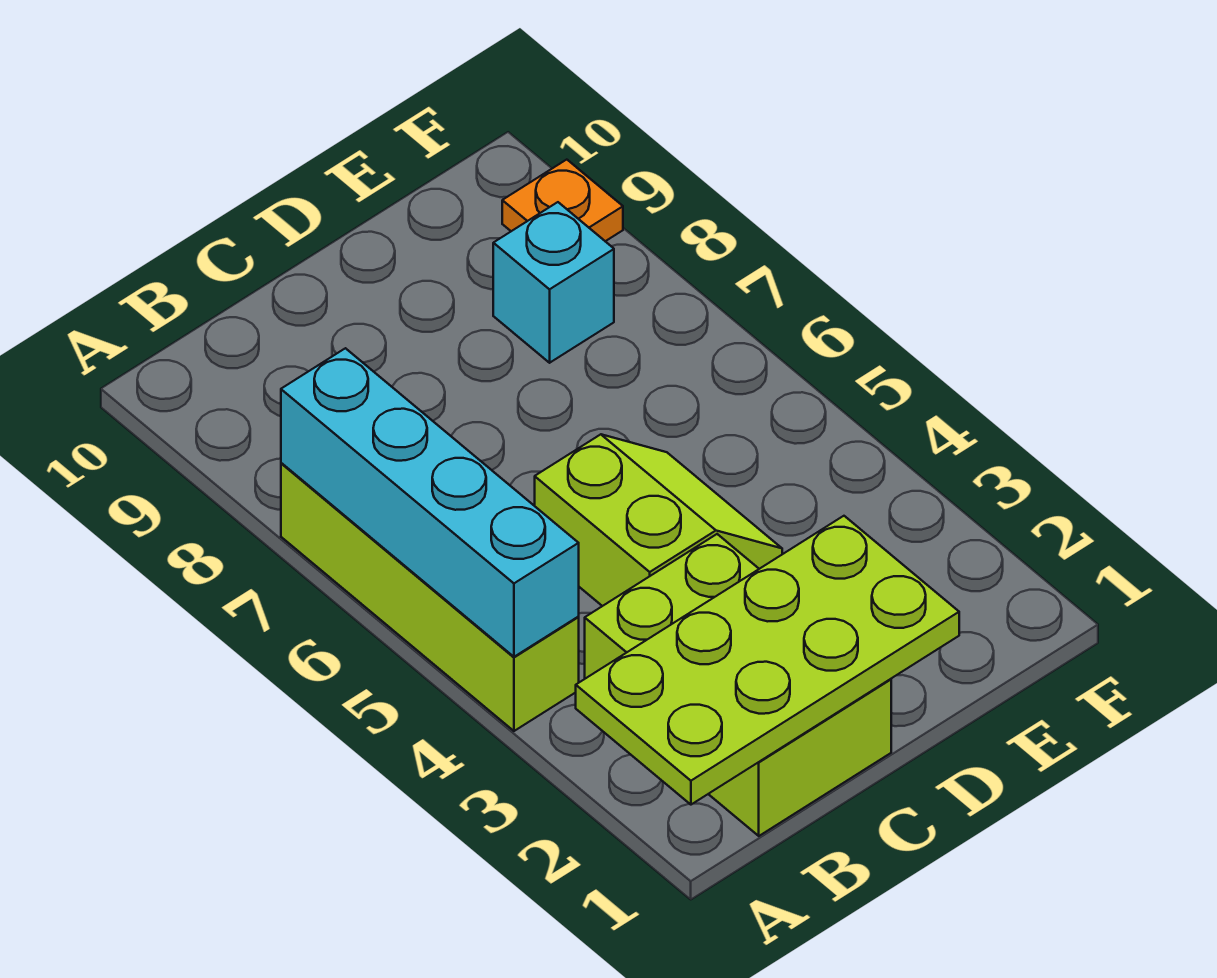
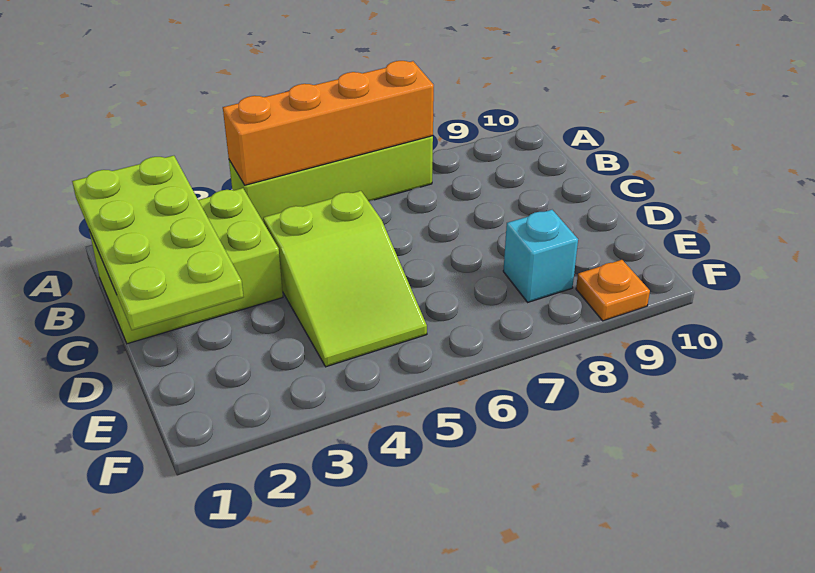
cyan brick A4:A7 level 2 -> orange brick A4:A7 level 2
lime slope C4:D5 level 1 top C -> lime slope C4:E5 level 1 top C

